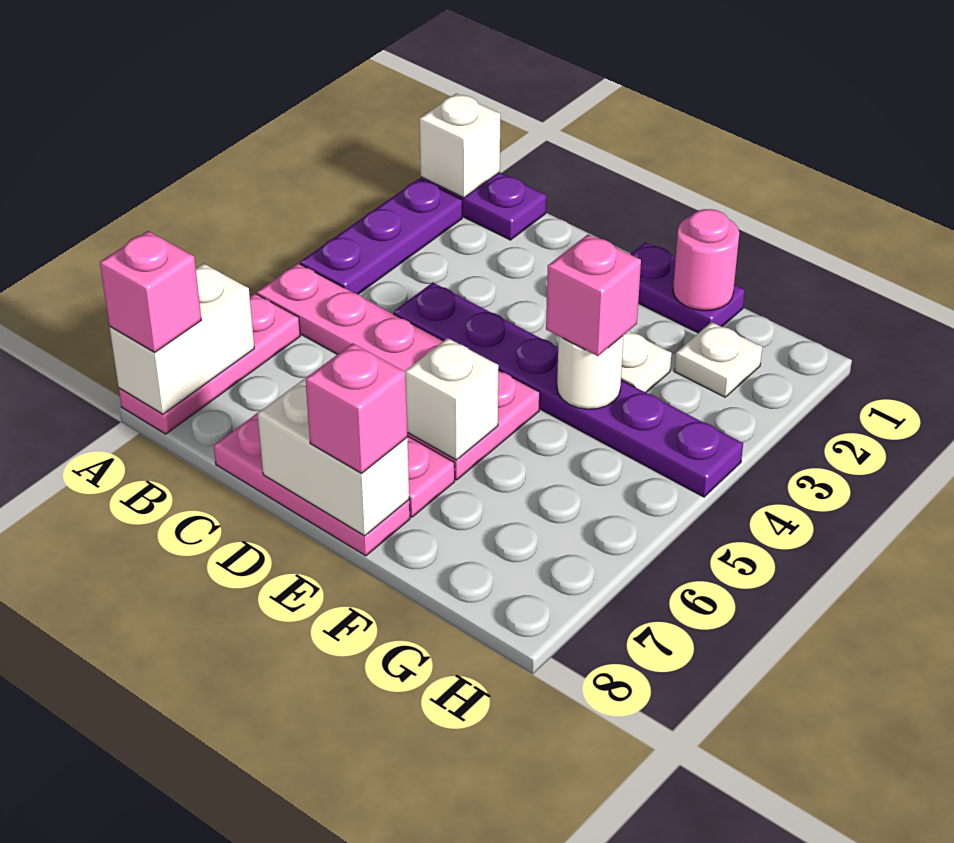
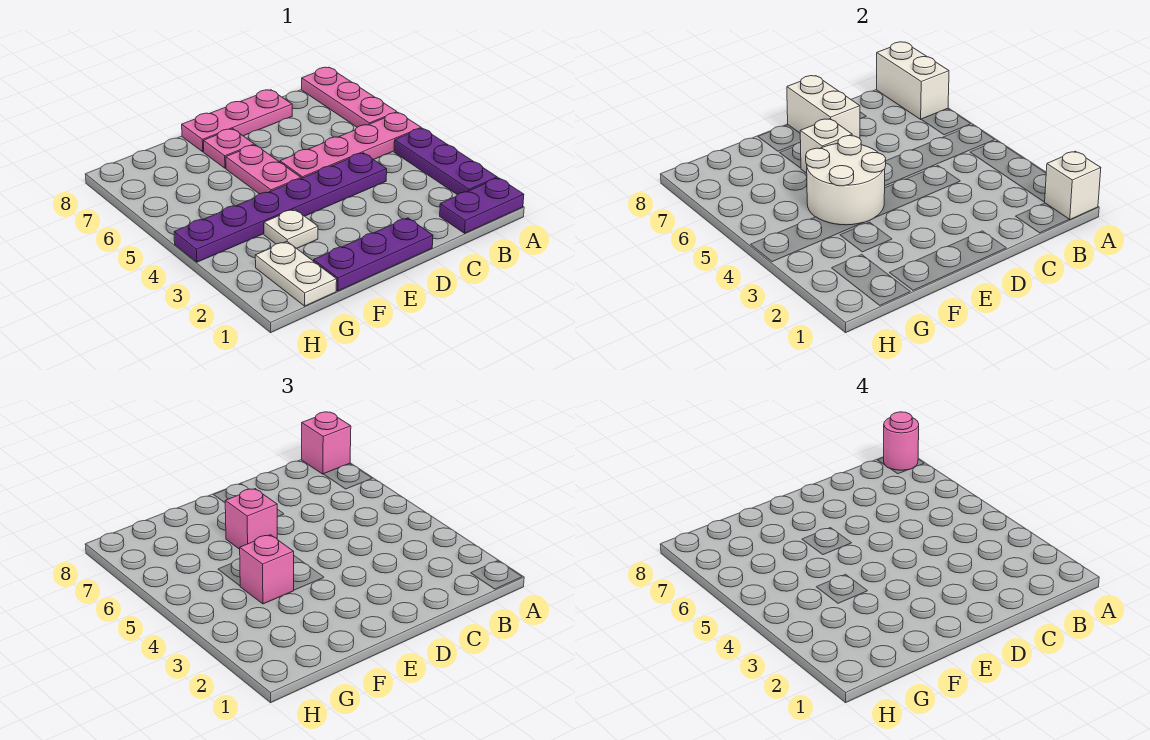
white brick D8:E8 level 2 -> white brick D7:D8 level 2
purple plate E1:F1 level 1 -> purple plate D1:F1 level 1
pink brick E8 level 3 -> pink brick E6 level 3
pink round brick F1 level 2 -> pink round brick A8 level 4
white round brick F4 level 2 -> white round brick E4:F5 level 2
white plate G2 level 1 -> white plate G1:G2 level 1

